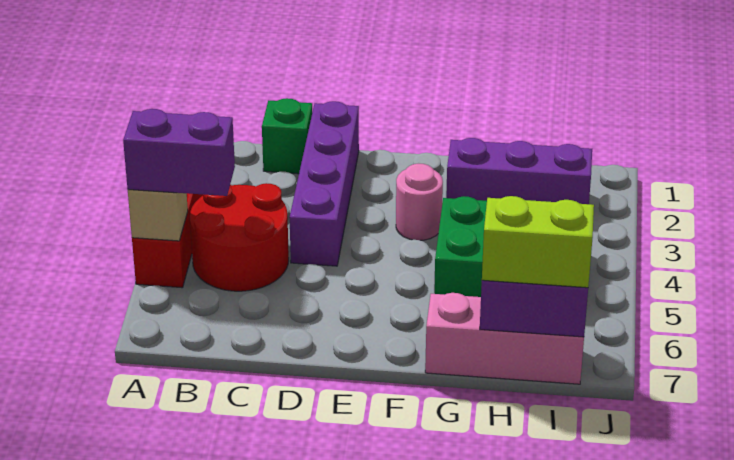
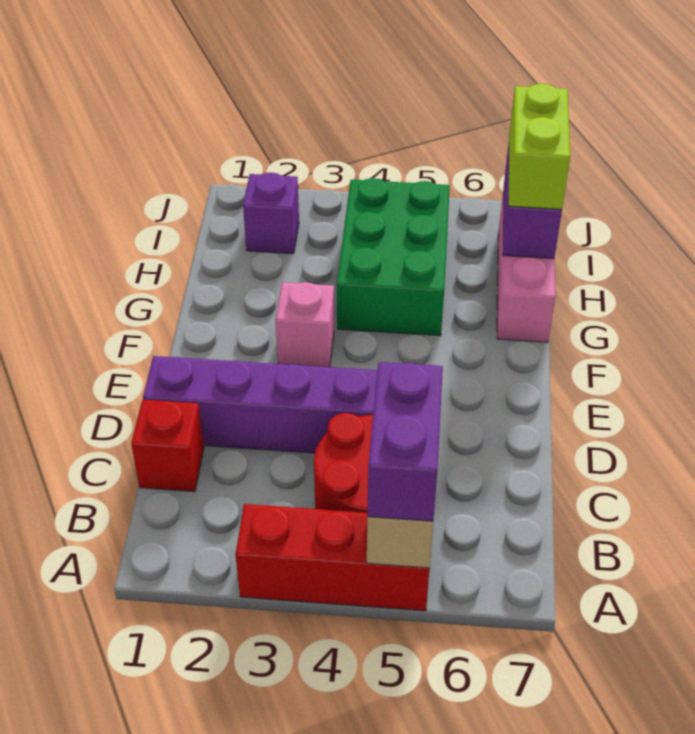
green brick C1 level 1 -> red brick C1 level 1
pink round brick F3 level 1 -> pink brick F3 level 1
purple brick G2:I2 level 1 -> purple brick I2 level 1

